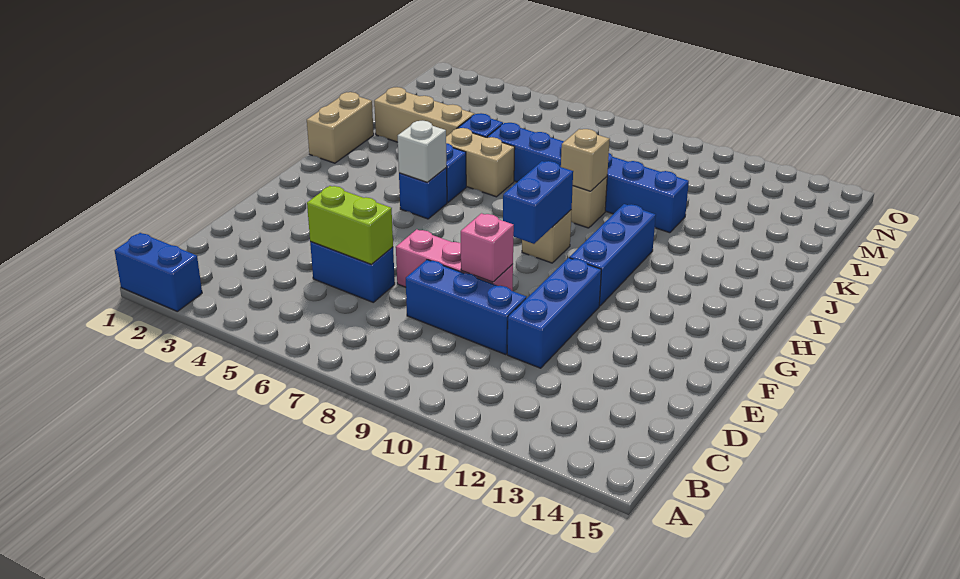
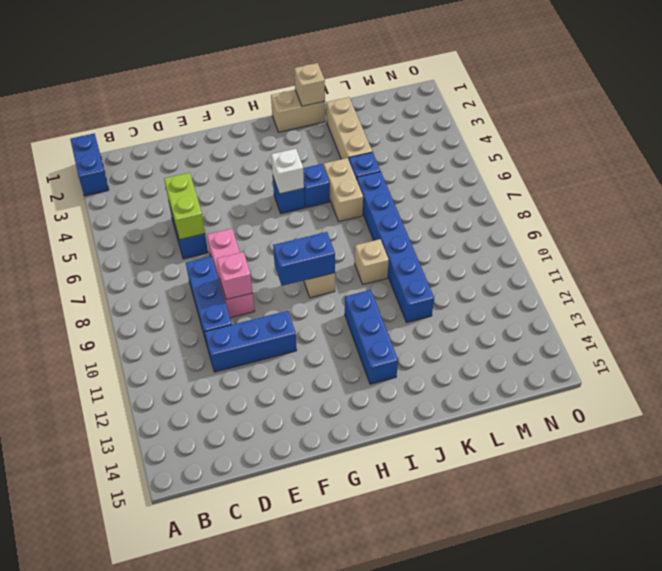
blue brick G11:I11 level 1 -> blue brick I11:I13 level 1
tan brick J9 level 2 -> tan brick J1 level 2

